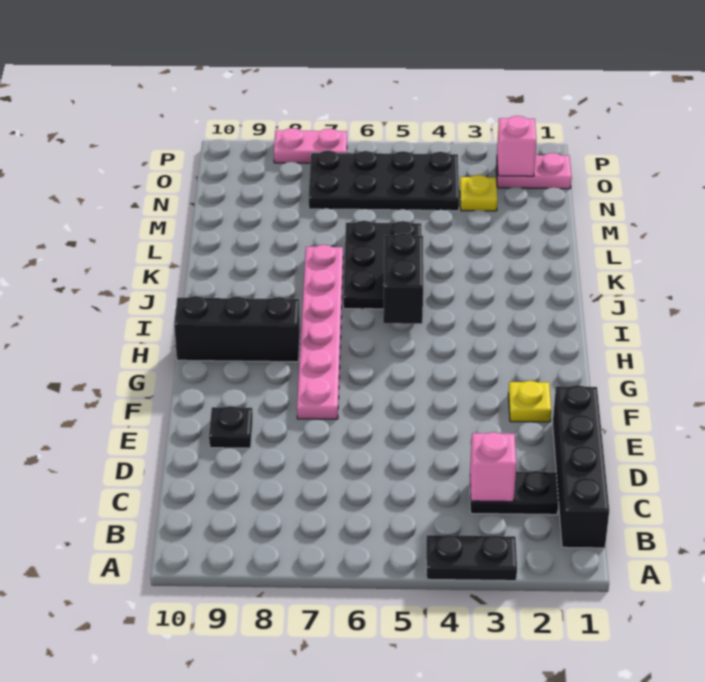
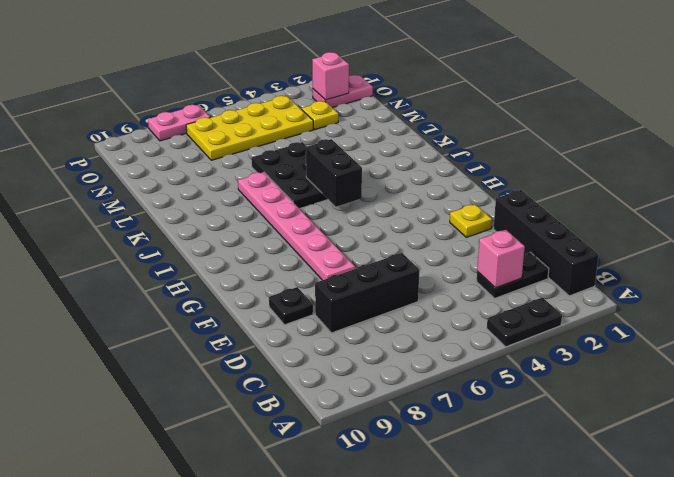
black brick H8:H10 level 1 -> black brick D6:D8 level 1
black plate N4:O7 level 1 -> yellow plate N4:O7 level 1

